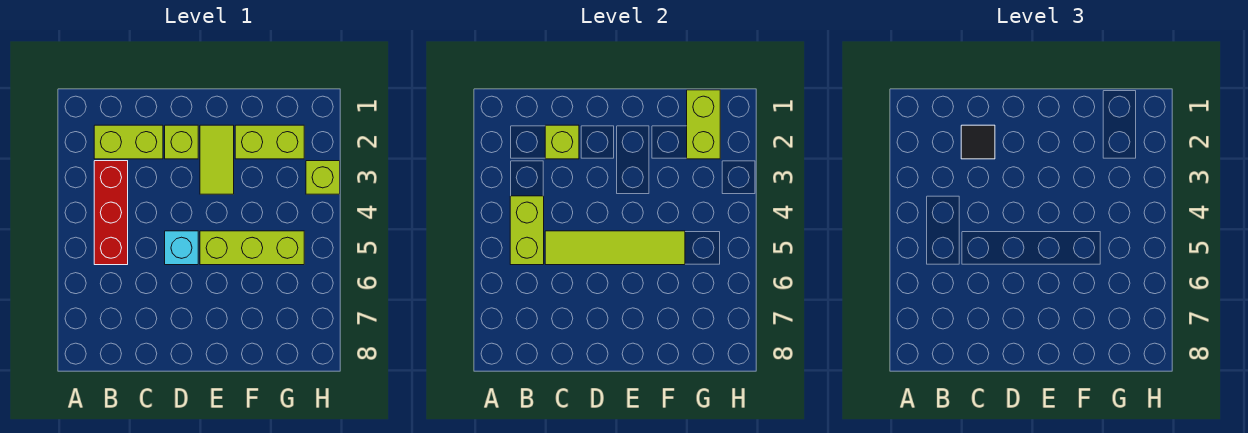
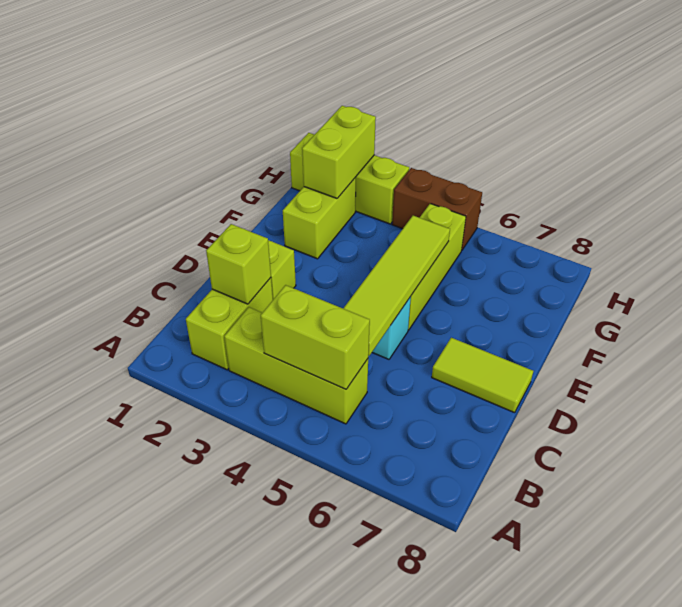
red brick B3:B5 level 1 -> lime brick B3:B5 level 1
black tile C2 level 3 -> none
lime tile E2:E3 level 1 -> lime tile D7:D8 level 1
lime brick G1:G2 level 2 -> lime brick G2:H2 level 2
lime brick H3 level 1 -> lime brick H1:H3 level 1
none -> brown brick H4:H5 level 1

